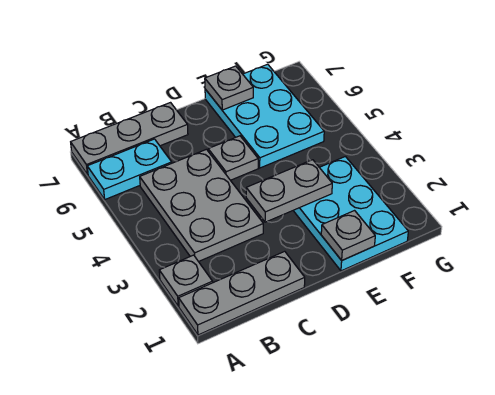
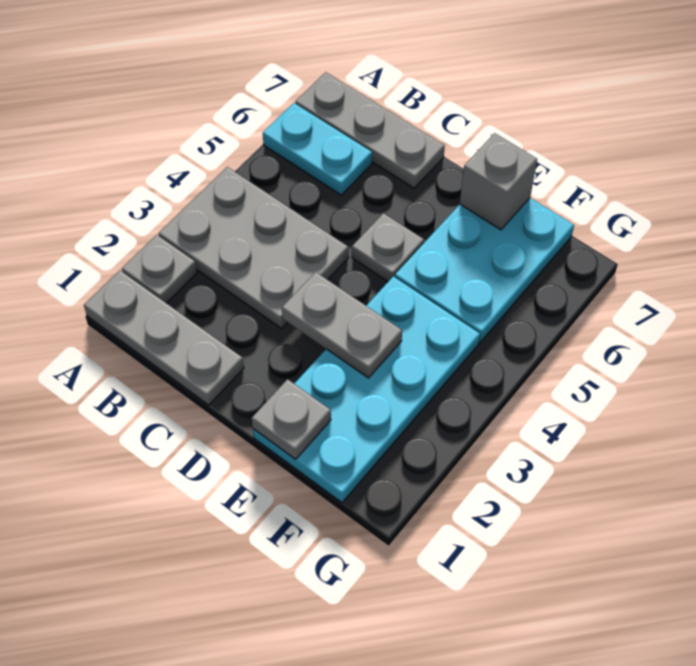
grey plate B3:C5 level 1 -> grey plate A3:C4 level 1
cyan plate E1:F3 level 1 -> cyan plate E1:F4 level 1
grey plate E7 level 2 -> grey brick E7 level 2

